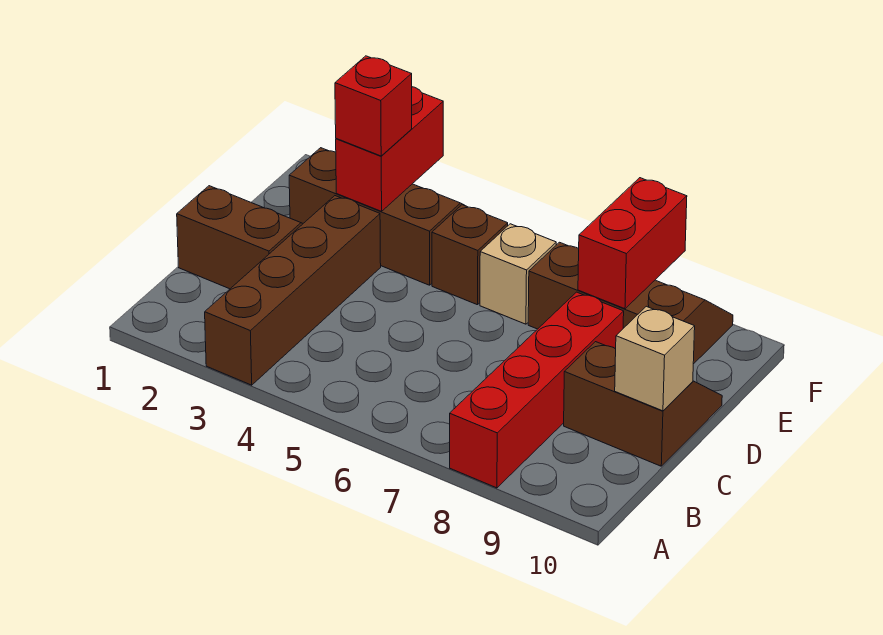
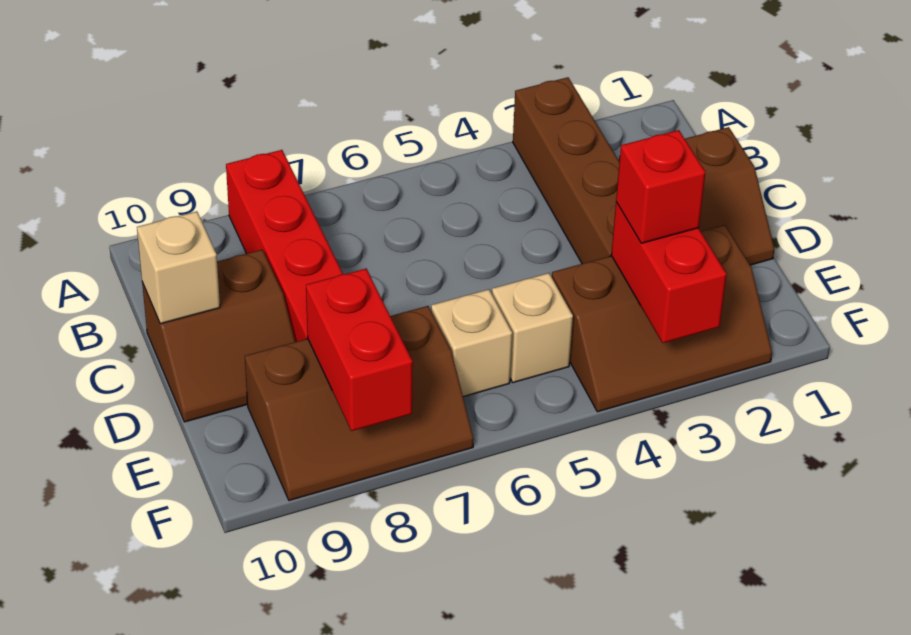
brown brick E5 level 1 -> tan brick E5 level 1

